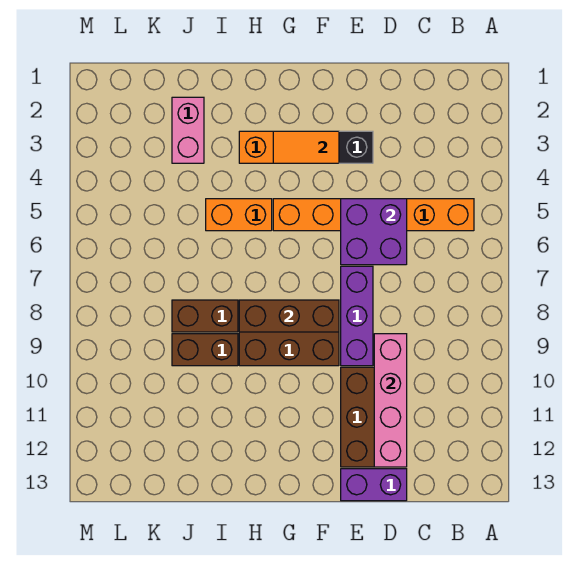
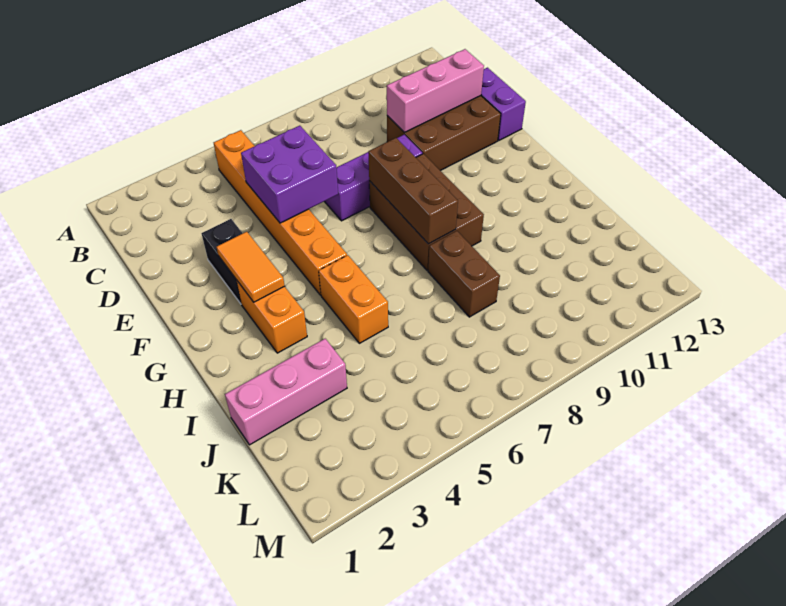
pink brick D9:D12 level 2 -> pink brick D10:D12 level 2
brown brick I9:J9 level 1 -> none
pink brick J2:J3 level 1 -> pink brick J1:J3 level 1

